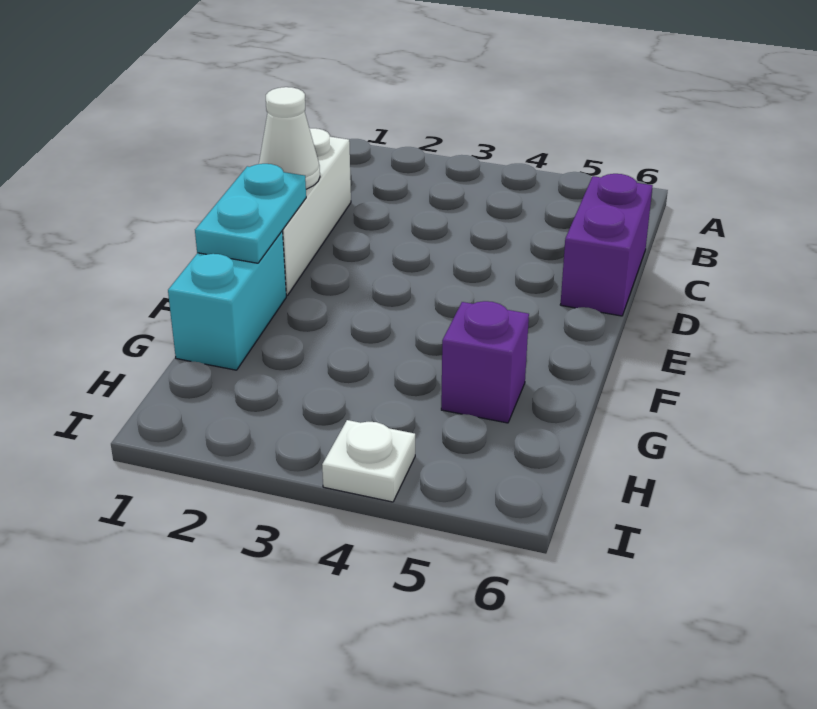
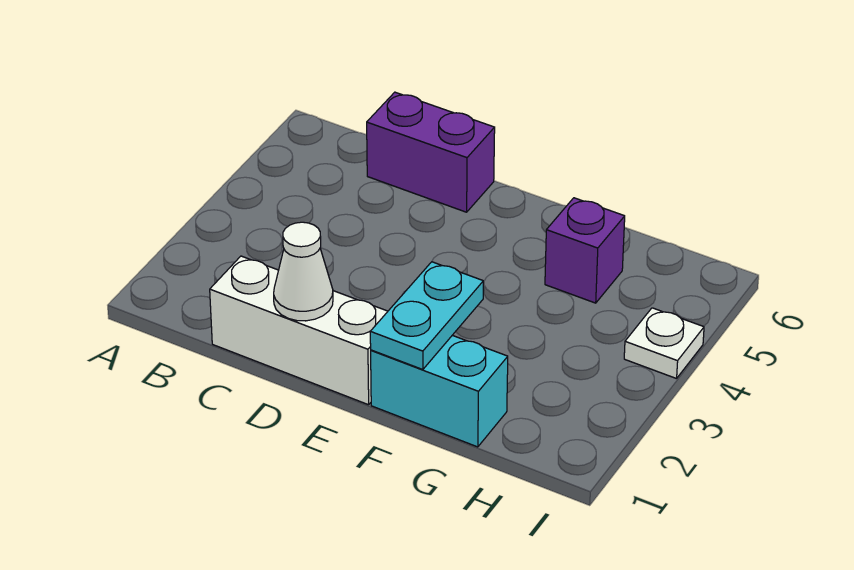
cyan plate E1:F1 level 2 -> cyan plate F1:F2 level 2

